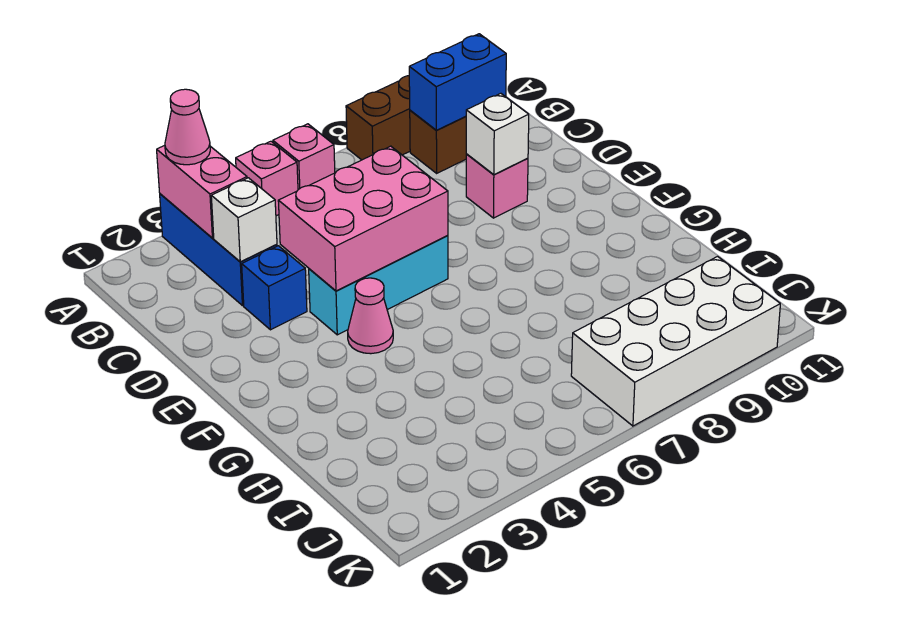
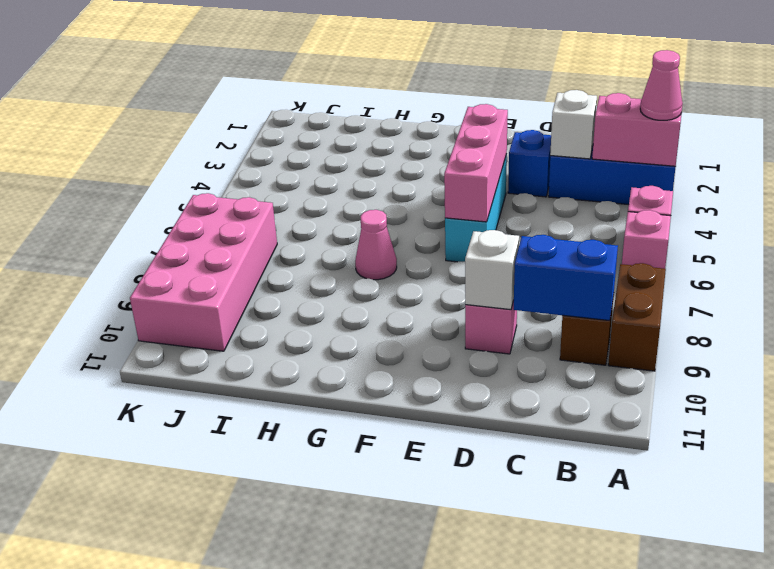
blue brick B9:B10 level 2 -> blue brick B9:C9 level 2
pink brick D4:E6 level 2 -> pink brick E4:E6 level 2
pink cone F4 level 1 -> pink cone G7 level 1
white brick J7:K10 level 1 -> pink brick J7:K10 level 1

